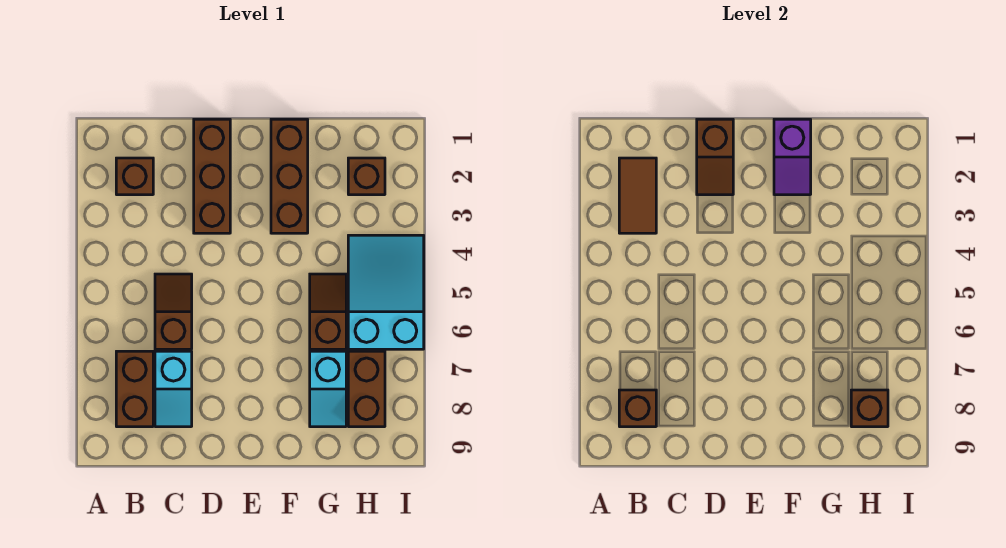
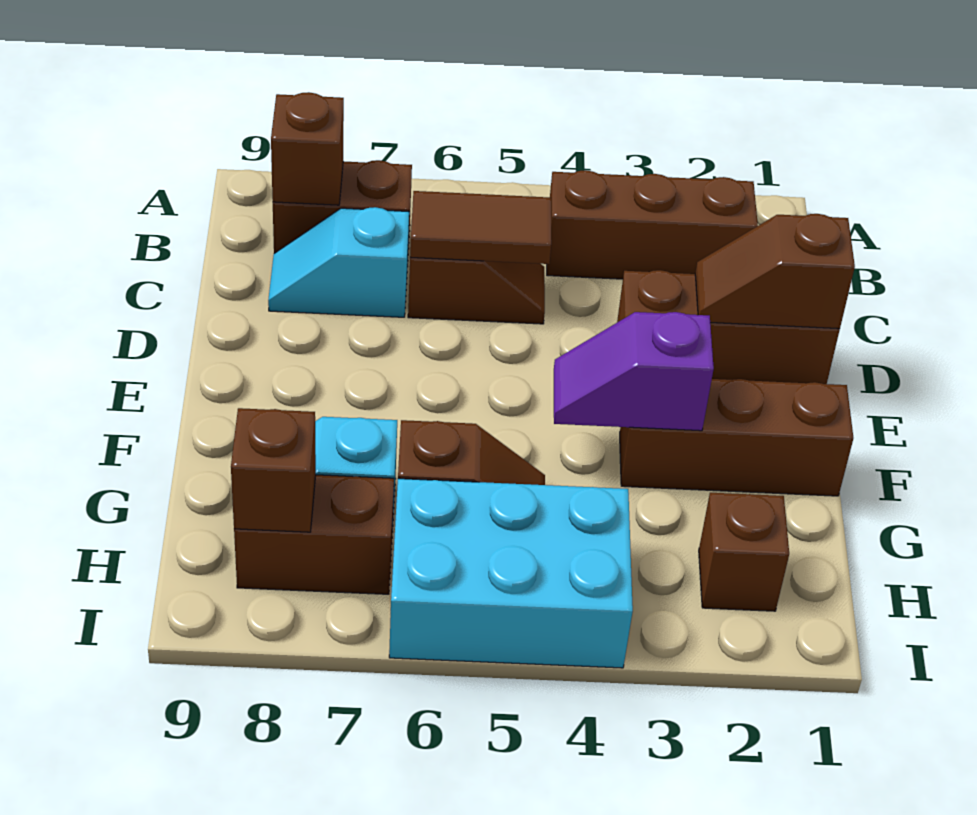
brown brick B2 level 1 -> brown brick B2:B4 level 1
brown tile B2:B3 level 2 -> brown tile C5:C6 level 2
purple slope F1:F2 level 2 top 1 -> purple slope F3:F4 level 2 top 3
cyan slope H4:I6 level 1 top 6 -> cyan brick H4:I6 level 1

